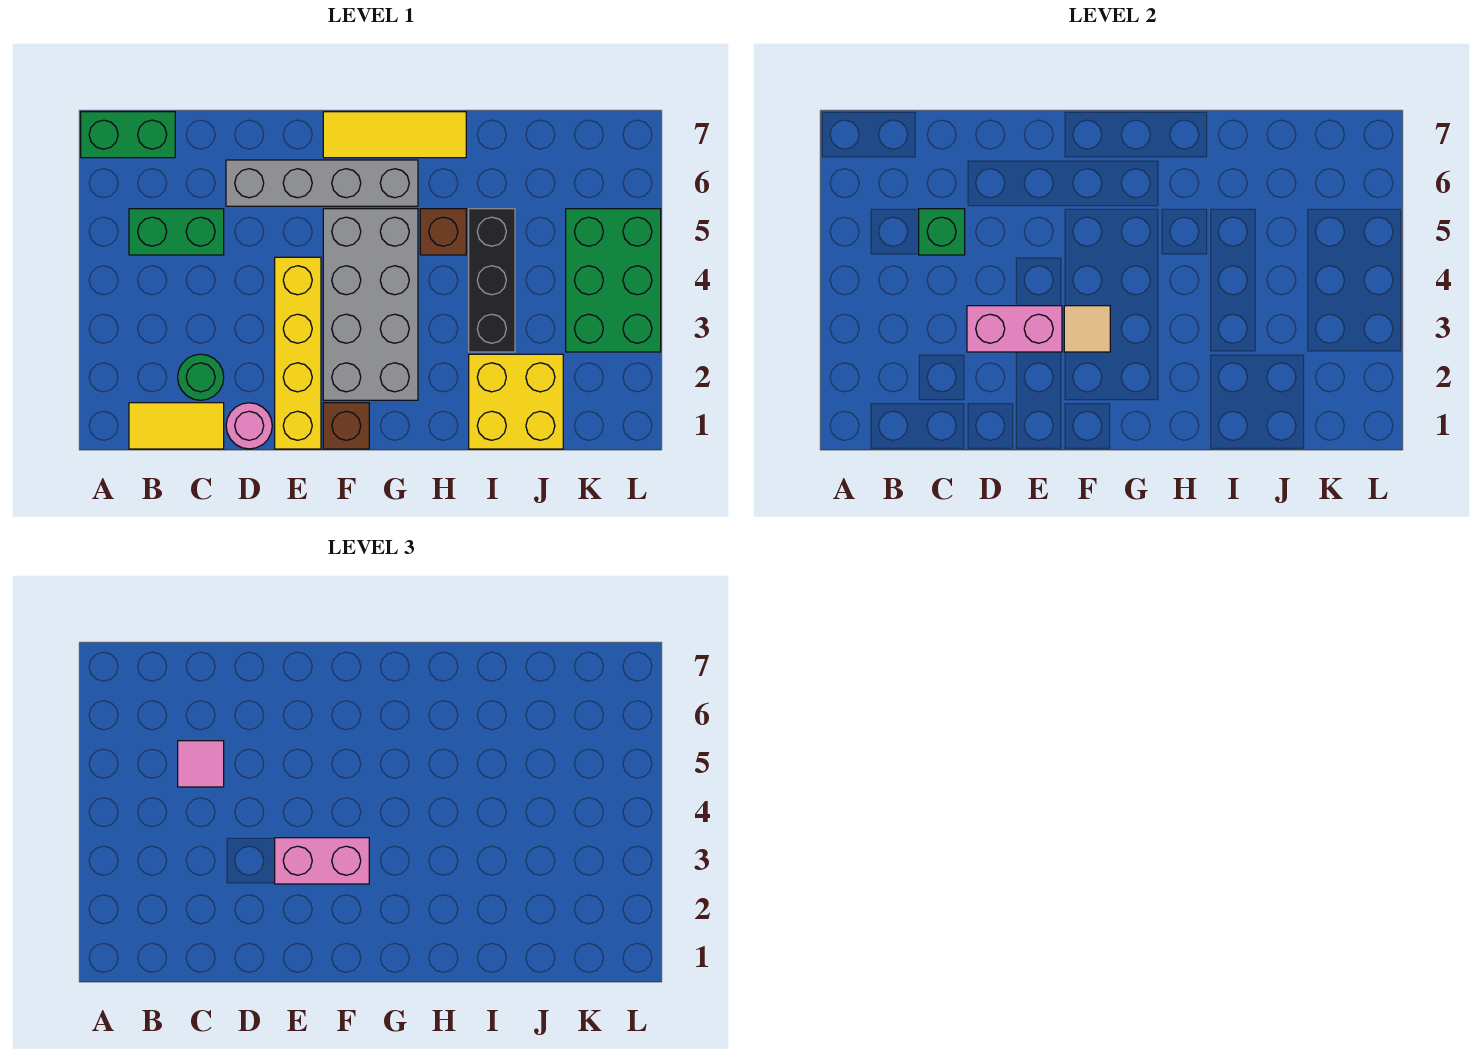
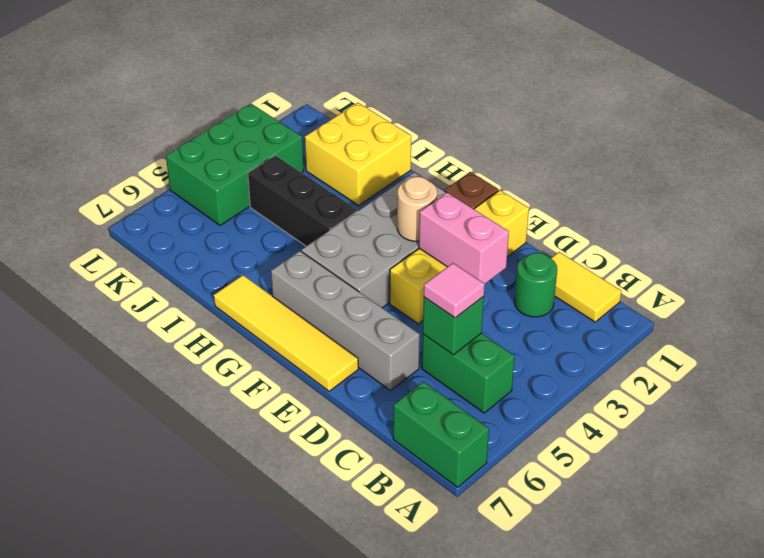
pink round brick D1 level 1 -> none
pink brick E3:F3 level 3 -> none
tan tile F3 level 2 -> tan round brick F3 level 2
yellow tile F7:H7 level 1 -> yellow tile E7:H7 level 1
brown brick H5 level 1 -> none
black brick I3:I5 level 1 -> black brick H4:J4 level 1

